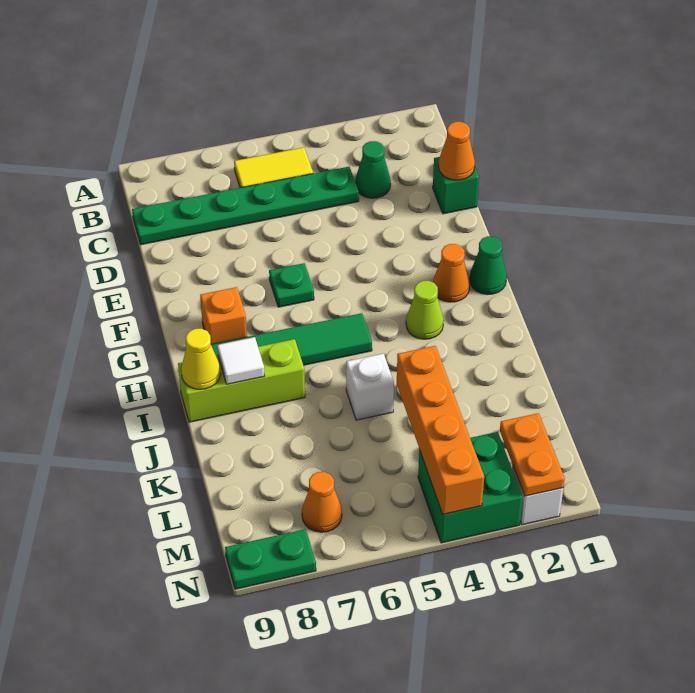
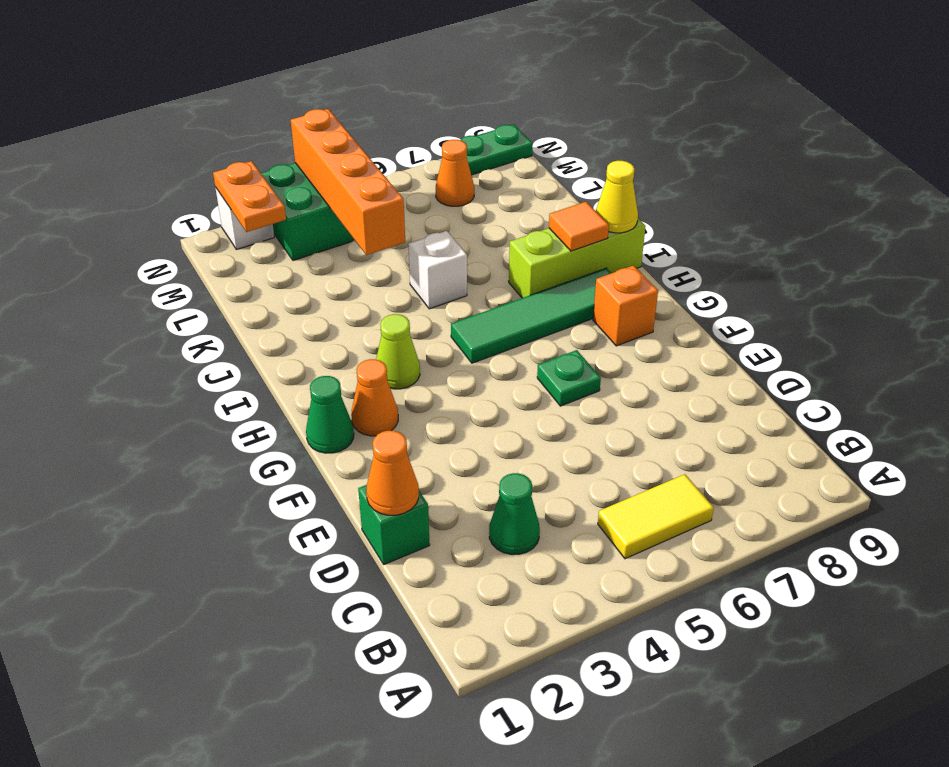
green plate C4:C9 level 1 -> none
white tile I8 level 2 -> orange tile I8 level 2

